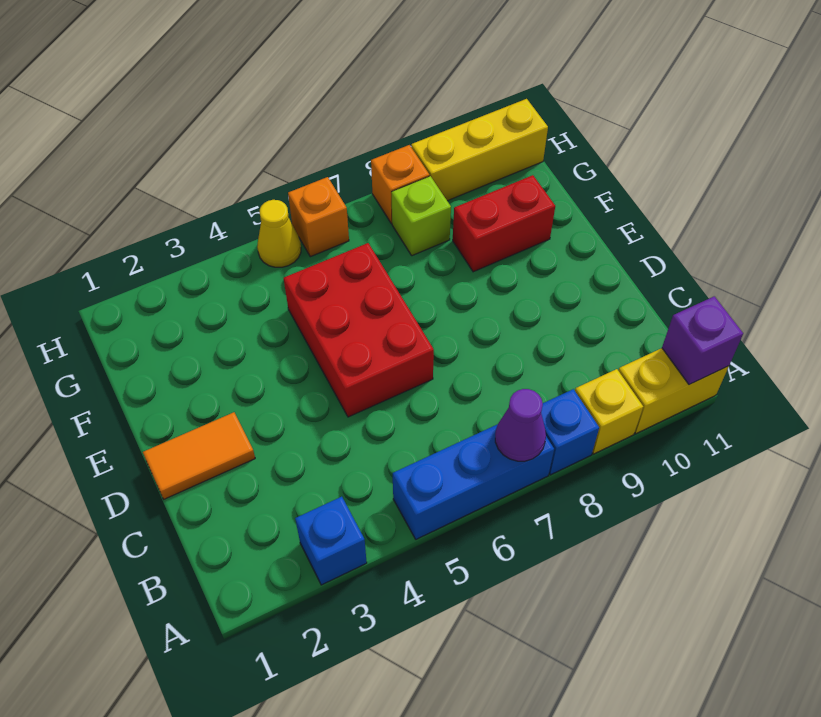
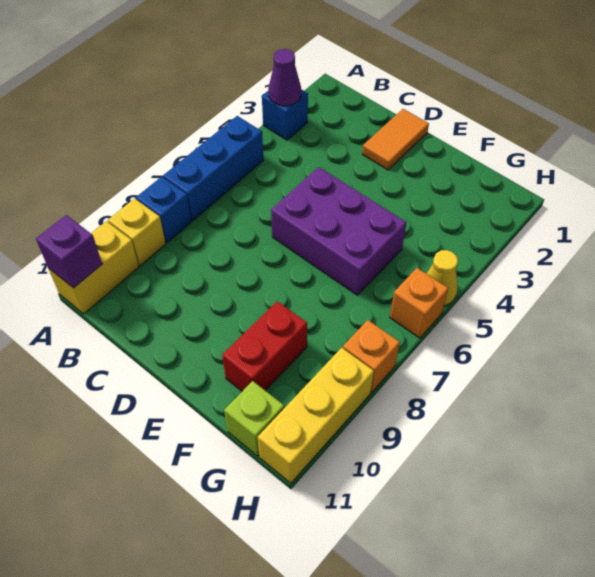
purple cone A7 level 2 -> purple cone A3 level 2
red brick D5:F6 level 1 -> purple brick D5:F6 level 1
lime brick G8 level 1 -> lime brick G11 level 1

